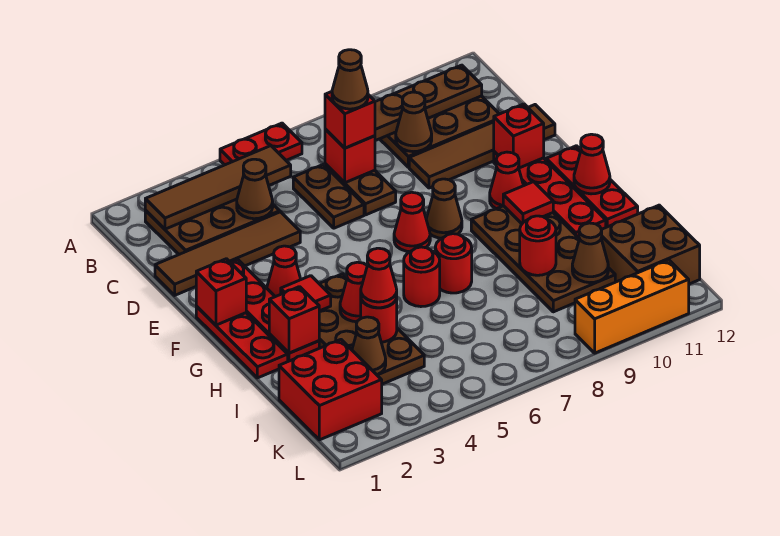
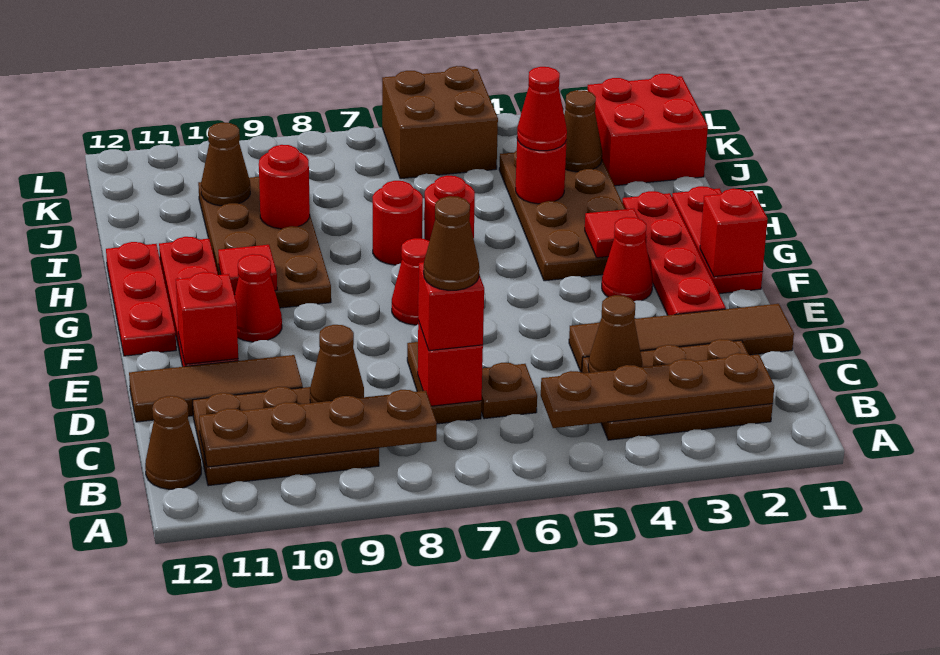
red plate A5:A6 level 1 -> none
brown tile B2:B5 level 2 -> brown plate B2:B5 level 2
brown plate C6:D6 level 1 -> brown plate C6 level 1
brown tile D9:D12 level 1 -> brown tile D10:D12 level 1
brown cone F8 level 1 -> brown cone B12 level 1
red cone G12 level 2 -> none
red brick H2 level 2 -> none
red cone H4 level 2 -> none
brown brick J11:K12 level 1 -> brown brick K5:L6 level 1
orange brick L9:L11 level 1 -> none

